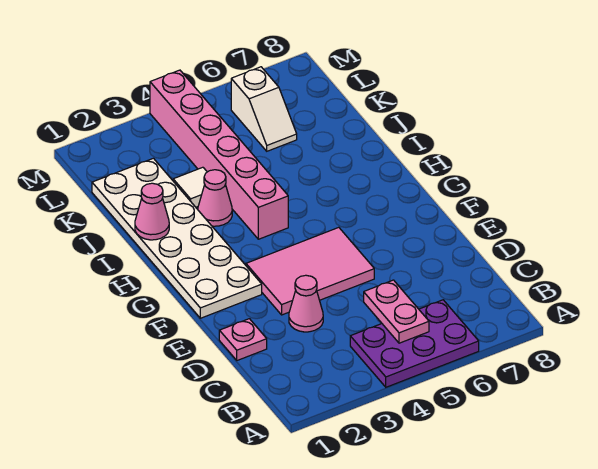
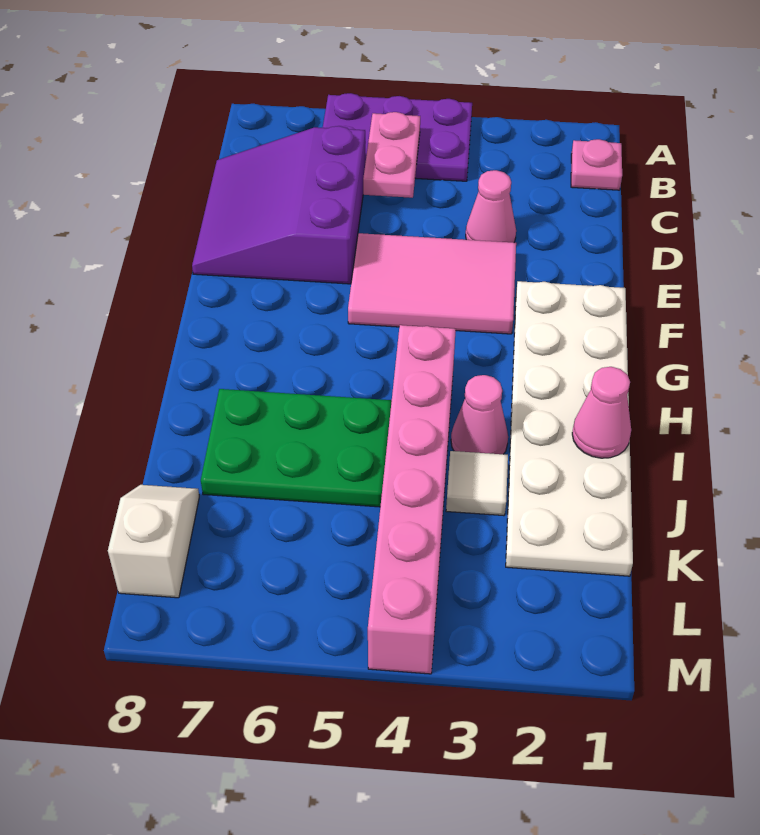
none -> purple slope C6:E8 level 1 top 6
pink plate D1 level 1 -> pink plate B1 level 1
none -> green plate I5:J7 level 1
white slope K6:L6 level 1 top L -> white slope K8:L8 level 1 top L

